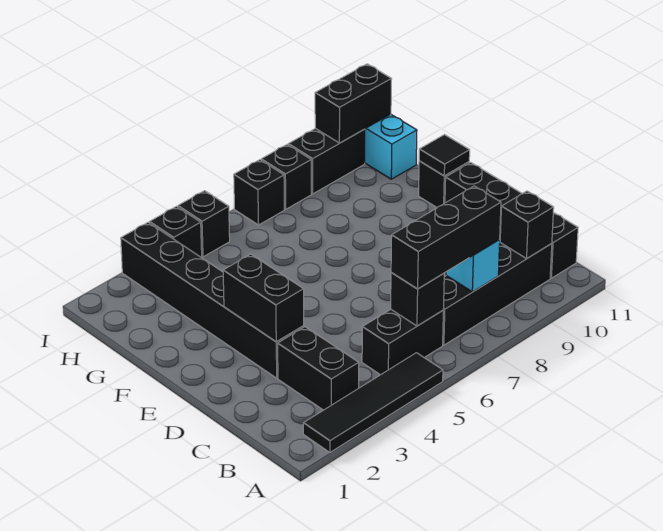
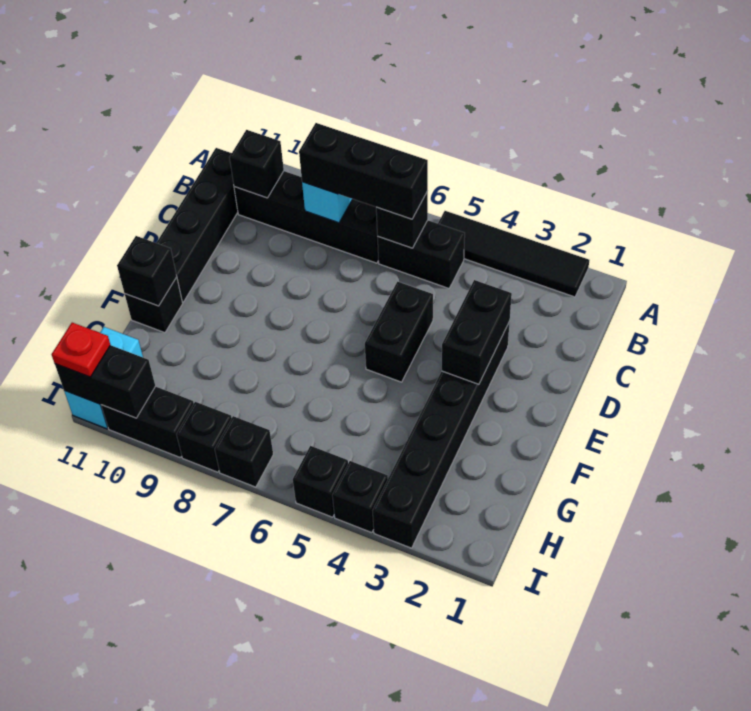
black brick B3:C3 level 1 -> black brick D5:E5 level 1
black tile F11 level 2 -> black brick F11 level 2
none -> red plate I11 level 3

